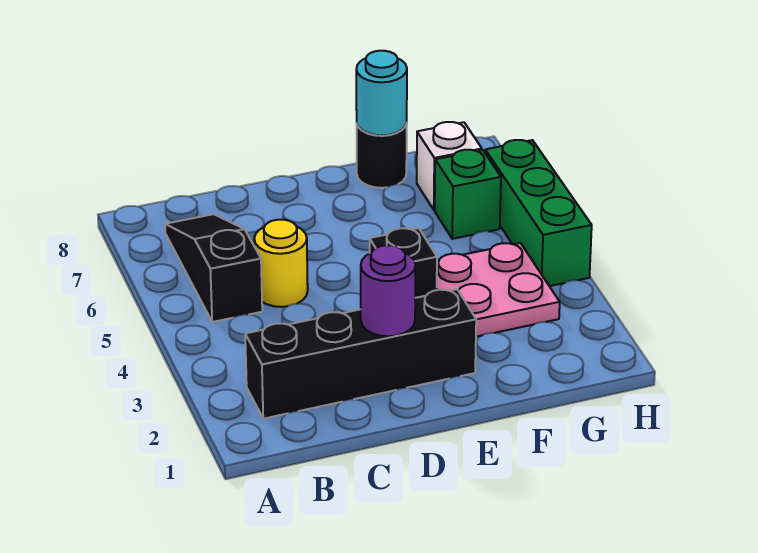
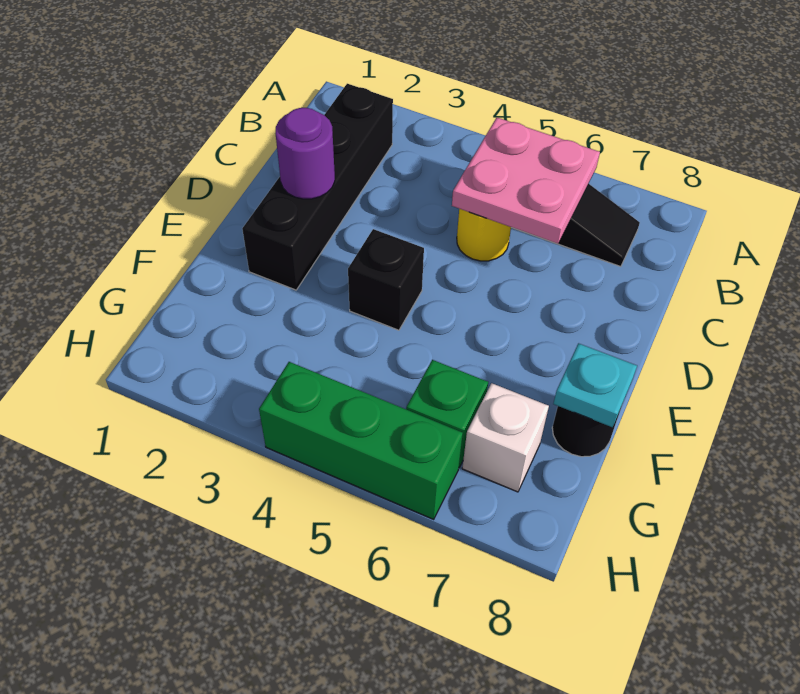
pink plate F3:G4 level 1 -> pink plate B5:C6 level 2
cyan round brick F8 level 2 -> cyan plate F8 level 2

